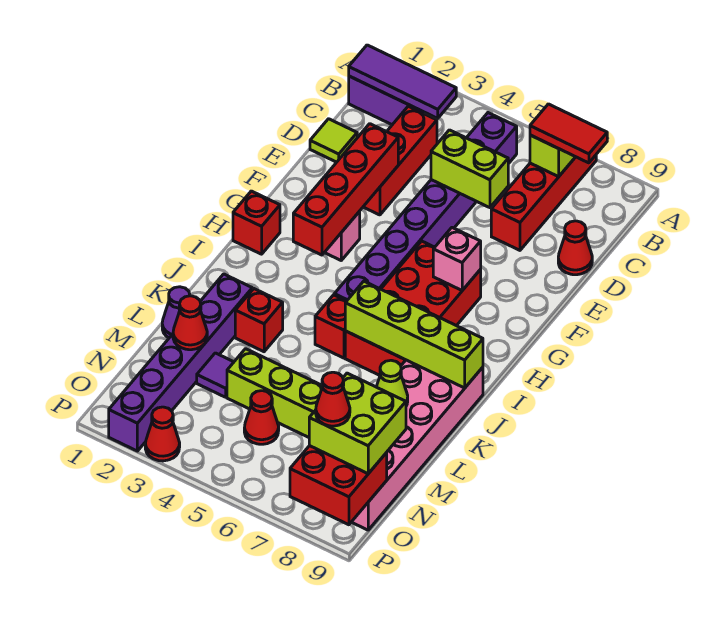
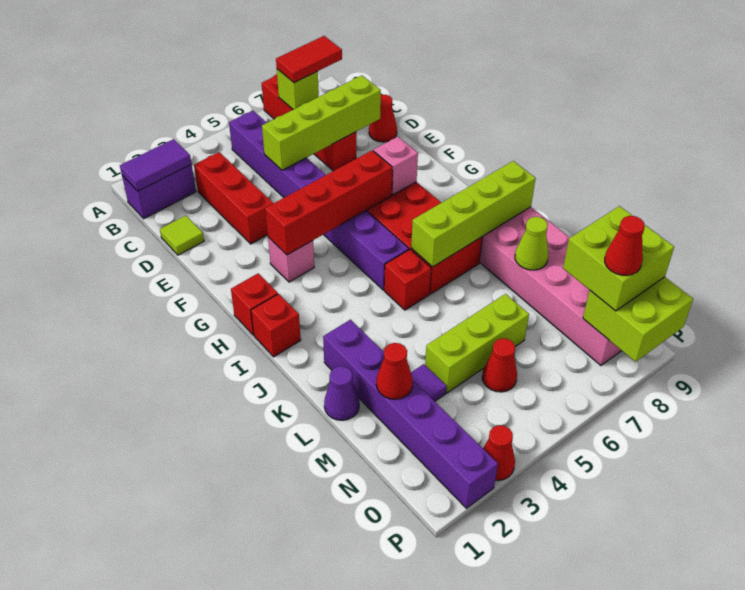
purple tile B1:B3 level 2 -> purple tile B1:B2 level 2
lime brick D5:D6 level 2 -> lime brick D5:D8 level 2
red brick E3:H3 level 2 -> red brick G3:G6 level 2
red brick K3 level 1 -> red brick I1 level 1
red brick O8:P9 level 2 -> lime brick O8:P9 level 2

